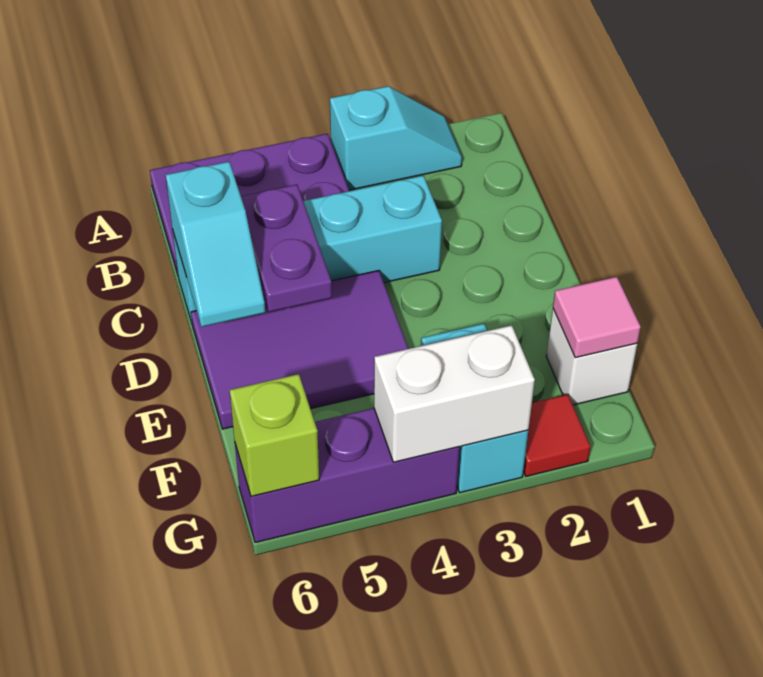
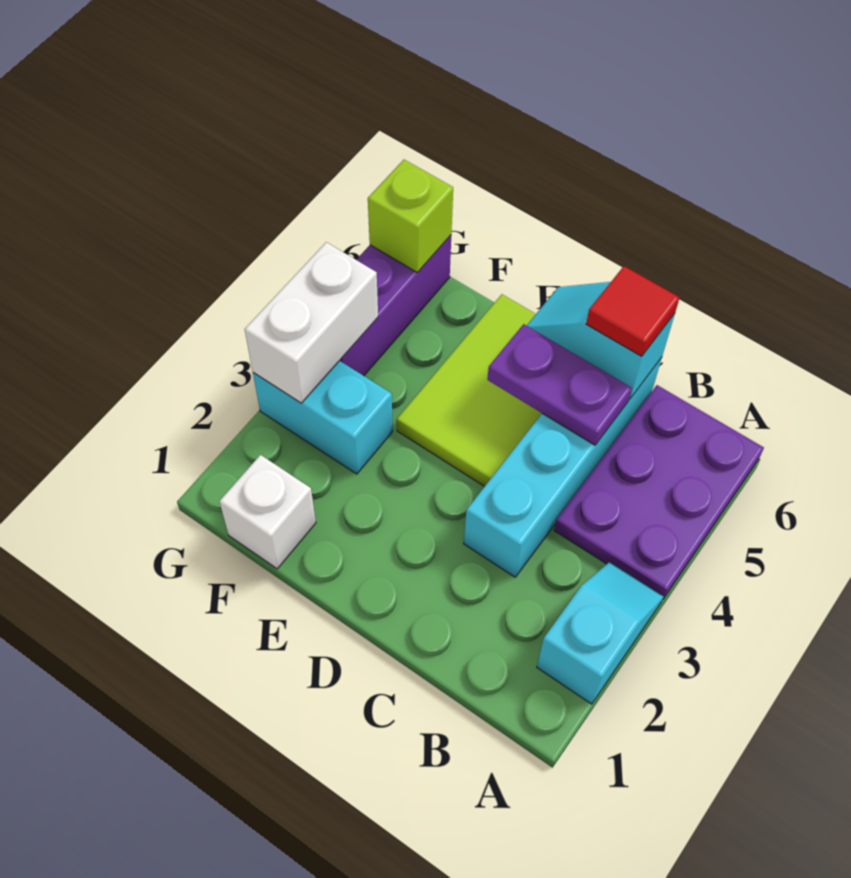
cyan slope A2:A3 level 1 top 3 -> cyan slope A2:A3 level 1 top 2
purple tile D4:E6 level 1 -> lime tile D4:E6 level 1
pink tile F1 level 2 -> none
red tile G2 level 1 -> red tile C6 level 3

